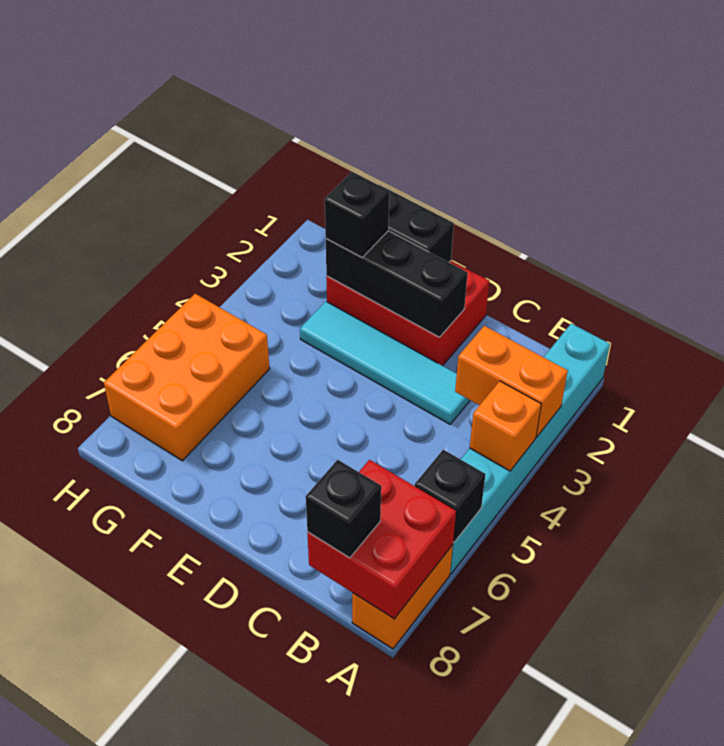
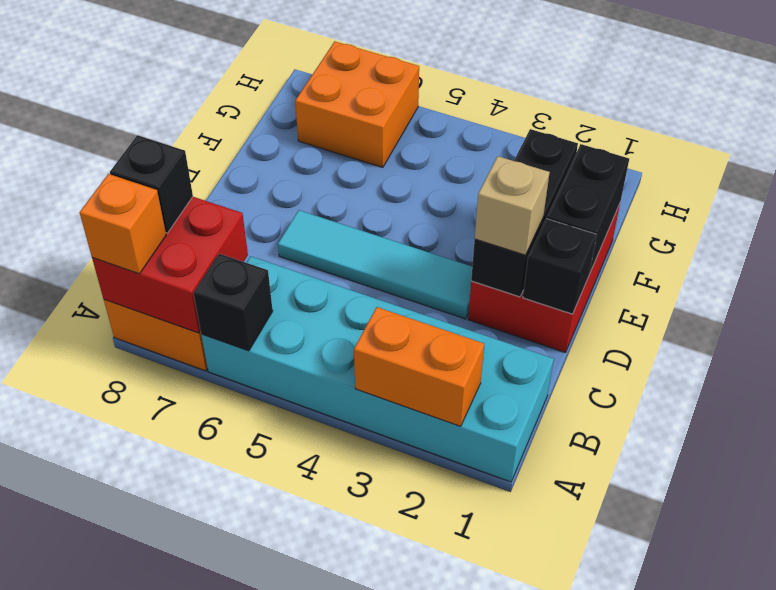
cyan brick A1:A6 level 1 -> cyan brick A1:B6 level 1
orange brick A3:B3 level 2 -> orange brick A2:A3 level 2
orange brick A4 level 2 -> orange brick A8 level 3
cyan tile C3:F3 level 1 -> cyan tile D3:D6 level 1
none -> tan brick D2 level 3
black brick F2 level 3 -> black brick D1 level 2
orange brick G5:H7 level 1 -> orange brick G6:H7 level 1

